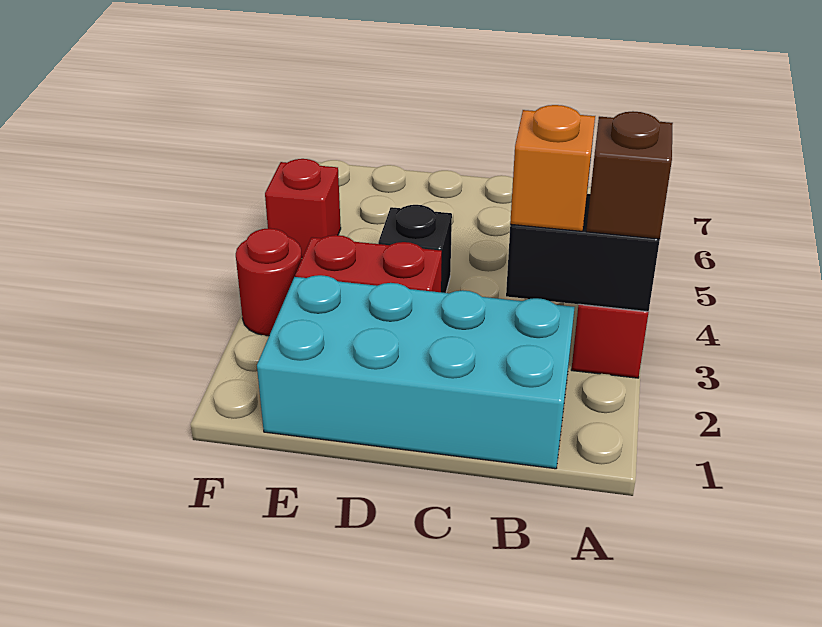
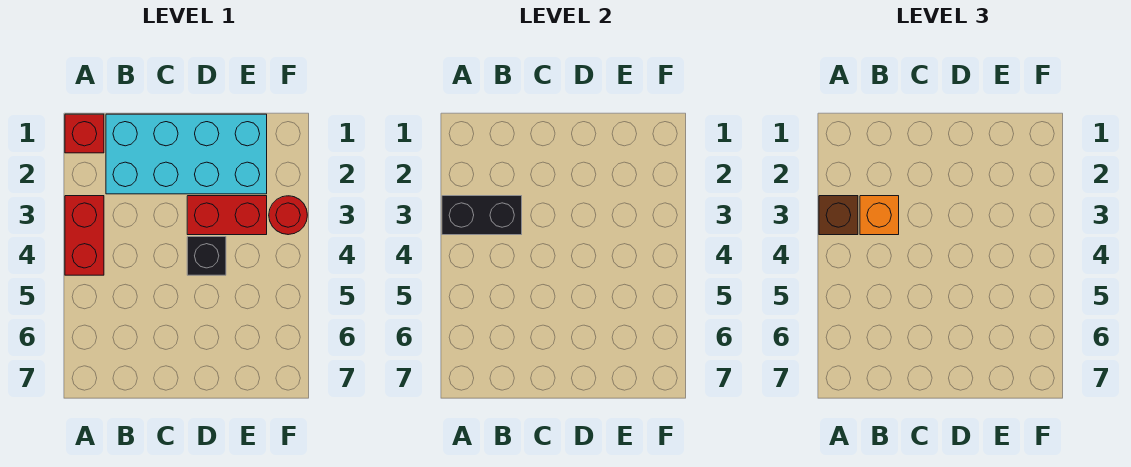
red brick F5 level 1 -> red brick A1 level 1

